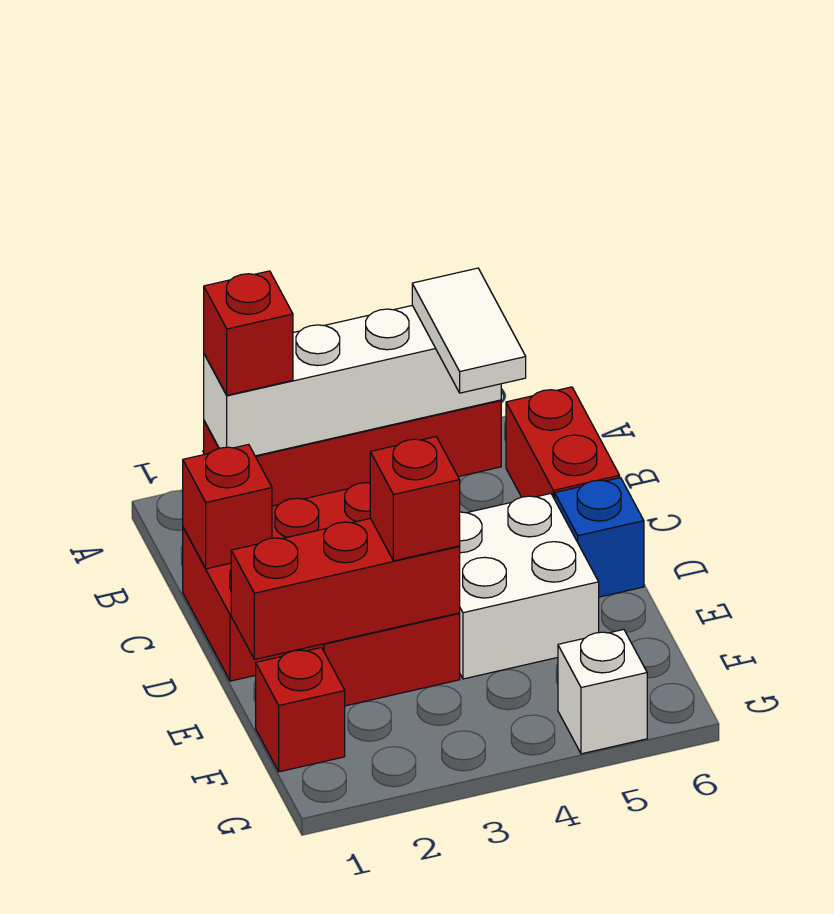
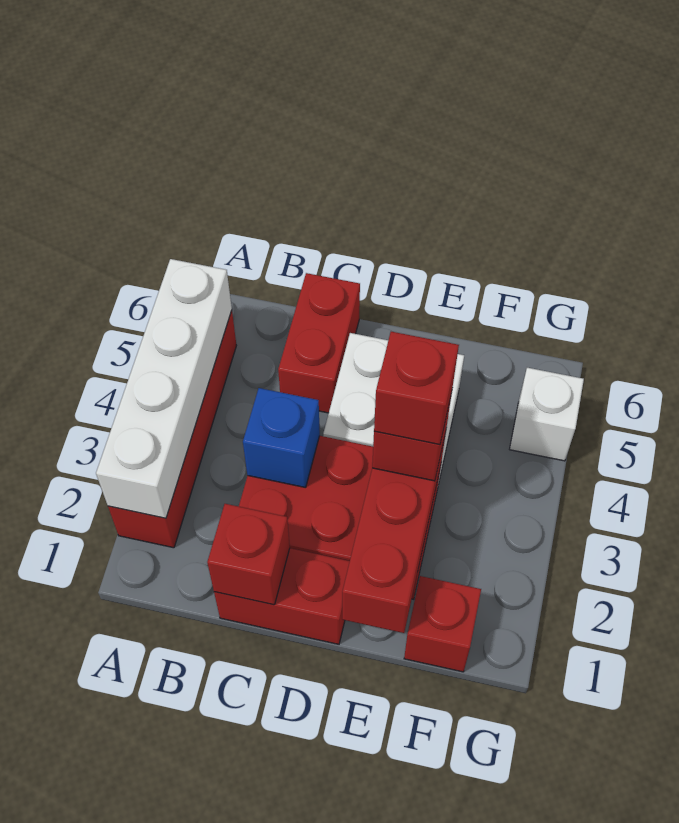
red brick A2 level 3 -> red brick E3 level 4
white tile A5:B5 level 3 -> none
red brick B6:C6 level 1 -> red brick C5:C6 level 1
blue brick D6 level 1 -> blue brick C3 level 2

